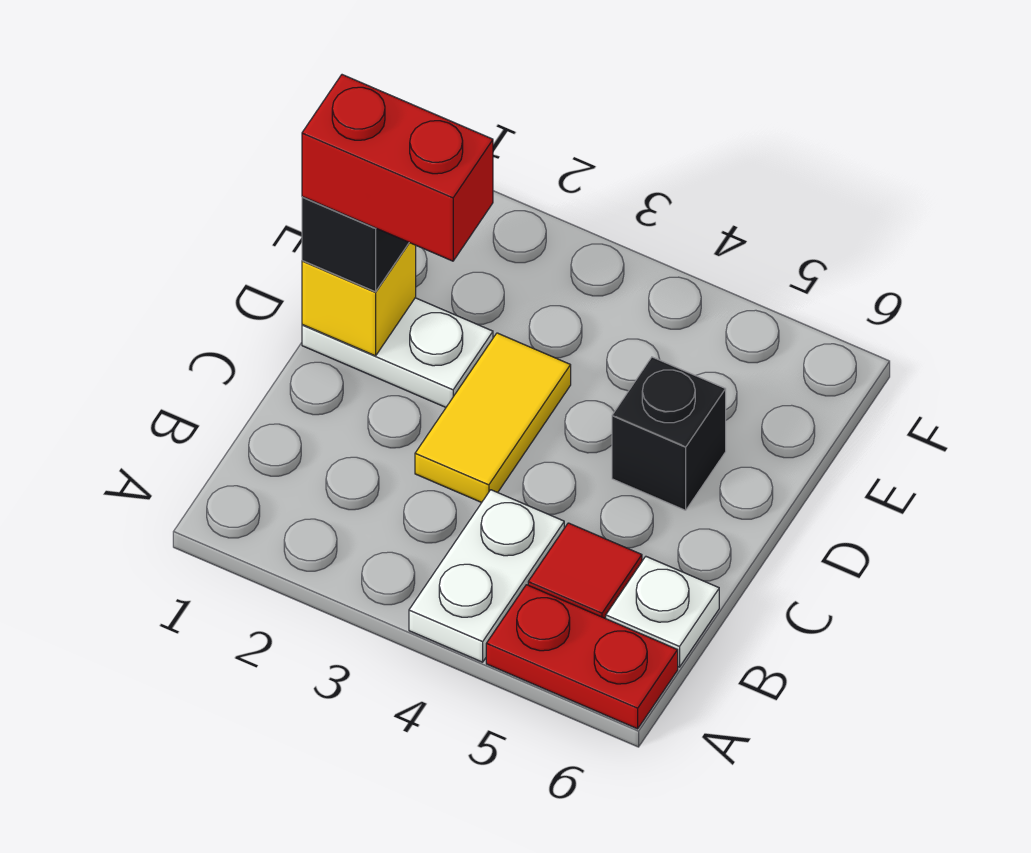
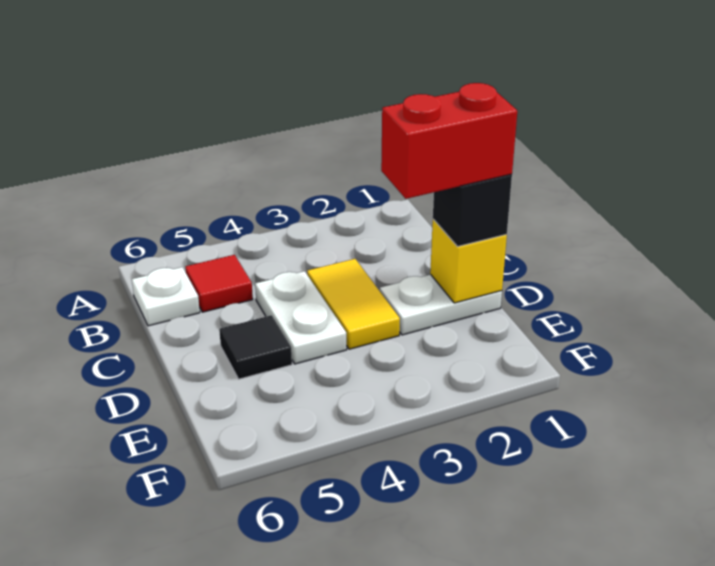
white plate A4:B4 level 1 -> white plate C4:D4 level 1
red plate A5:A6 level 1 -> none
black brick D5 level 1 -> black tile D5 level 1

